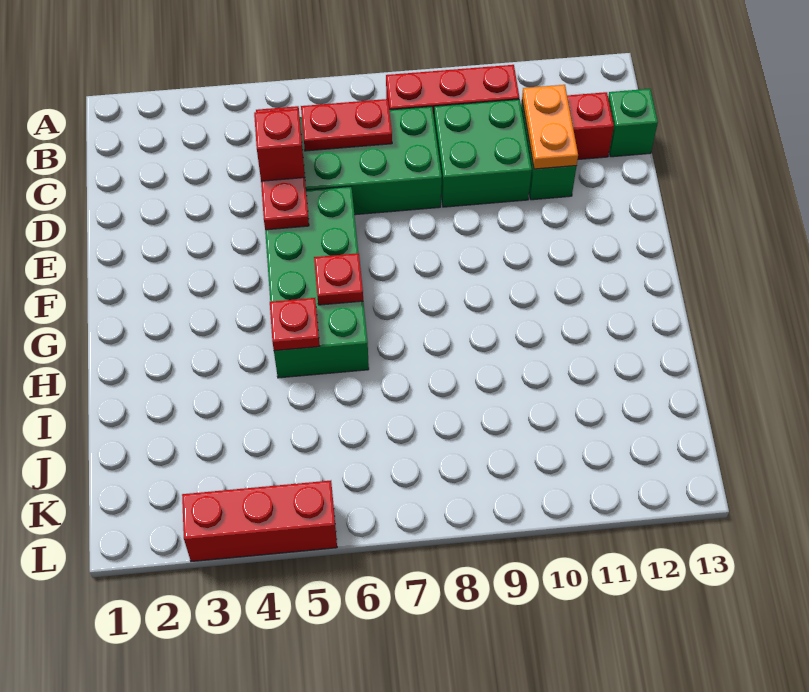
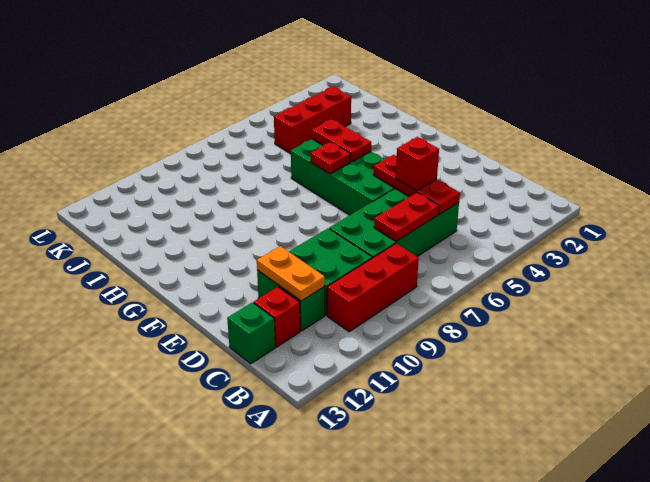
red plate H5 level 2 -> red plate G5:H5 level 2
red brick L3:L5 level 1 -> red brick J3:J5 level 1

